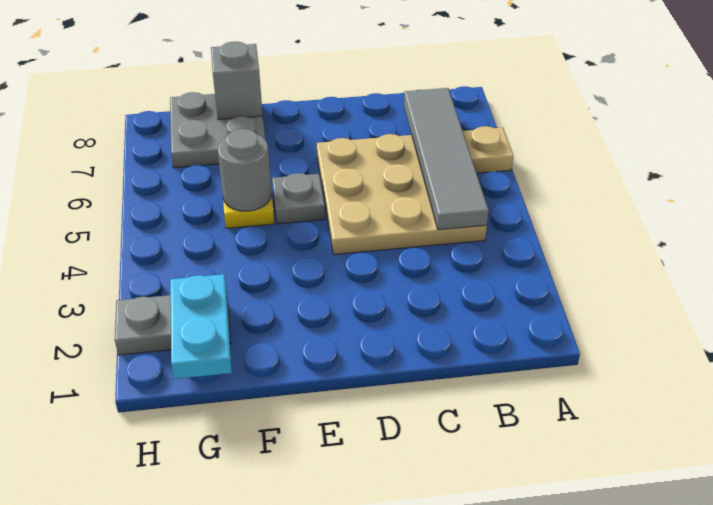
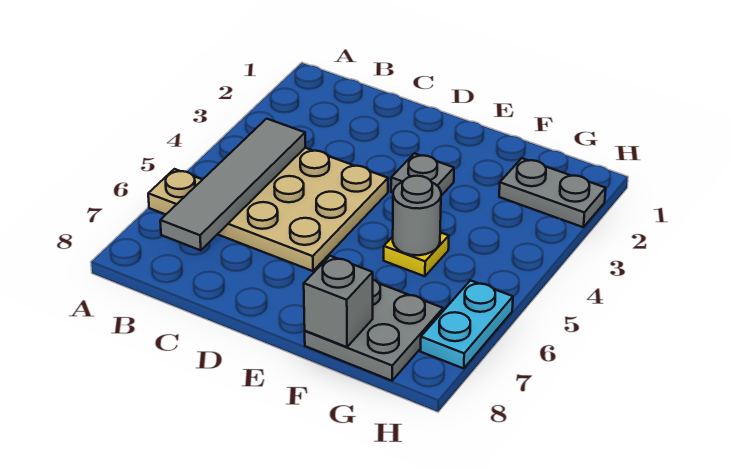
grey plate E5 level 1 -> grey plate E3 level 1
cyan plate G1:G2 level 2 -> cyan plate H6:H7 level 1

